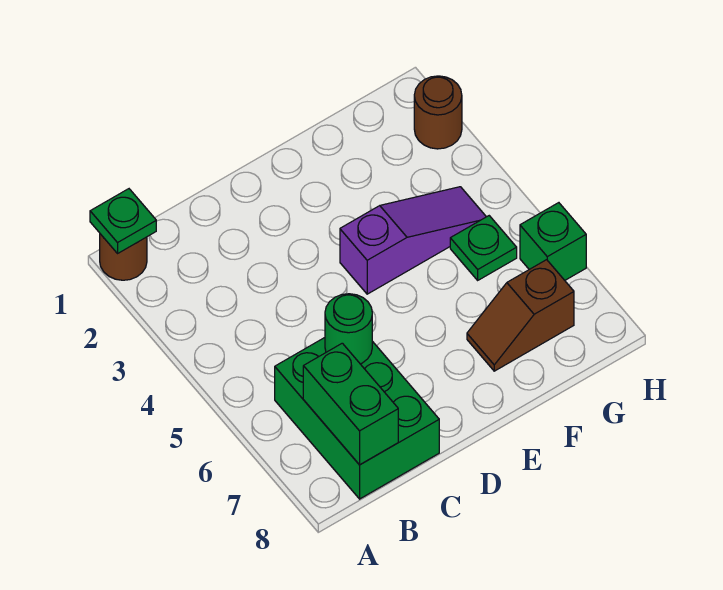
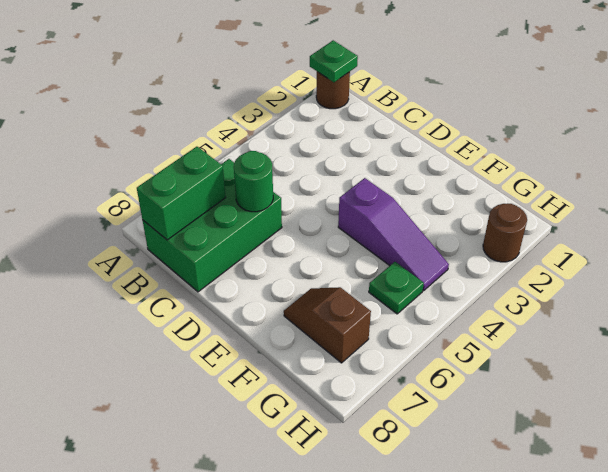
green brick H6 level 1 -> none

